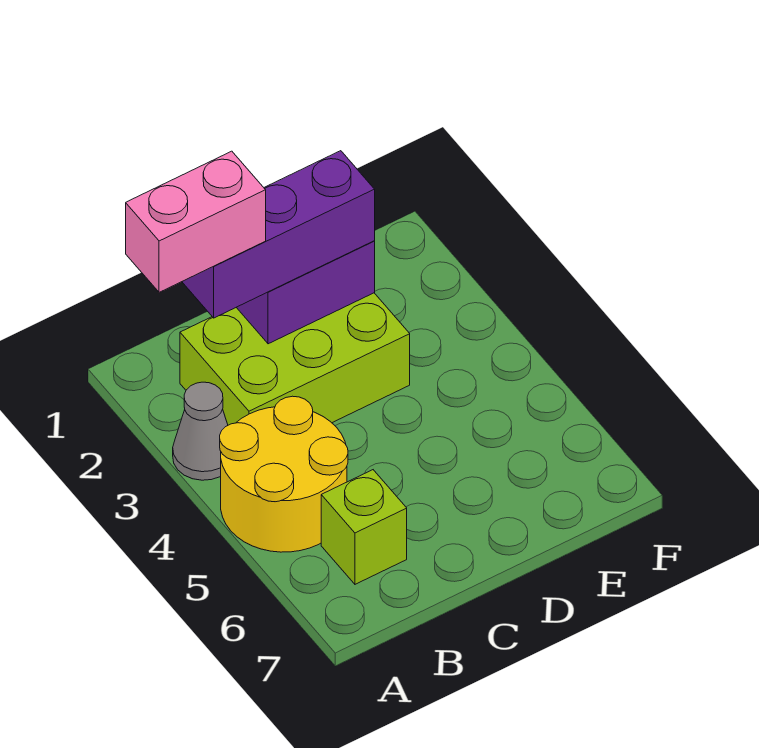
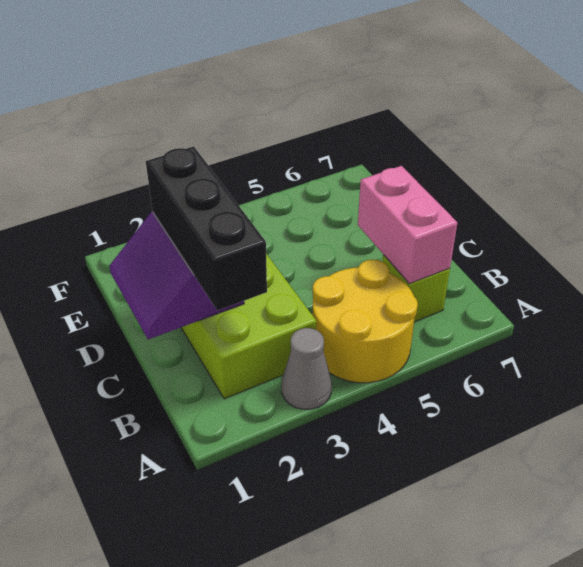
pink brick A2:B2 level 4 -> pink brick B6:C6 level 2
purple brick B2:D2 level 3 -> black brick B2:D2 level 3

